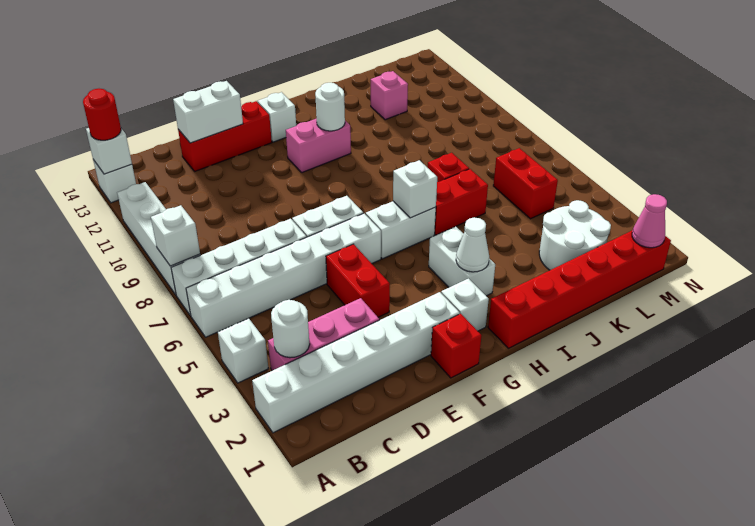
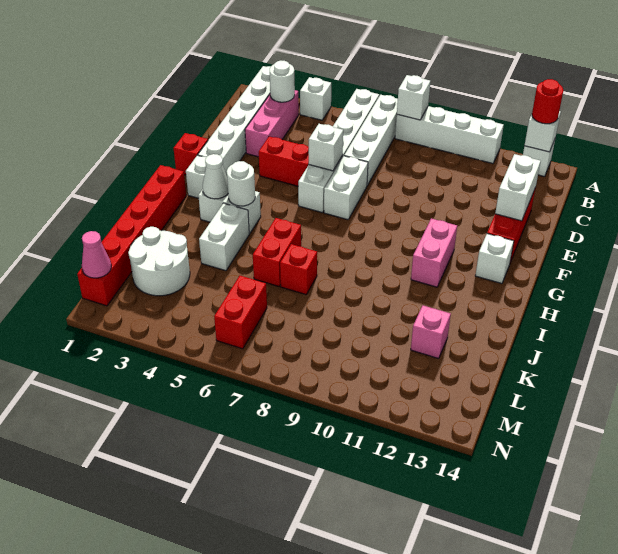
white brick G6:H6 level 1 -> white brick I4:J4 level 1
white brick H6 level 2 -> white brick E6 level 2
white round brick H11 level 2 -> white round brick H4 level 2
red brick L5:L6 level 1 -> red brick L6:M6 level 1

